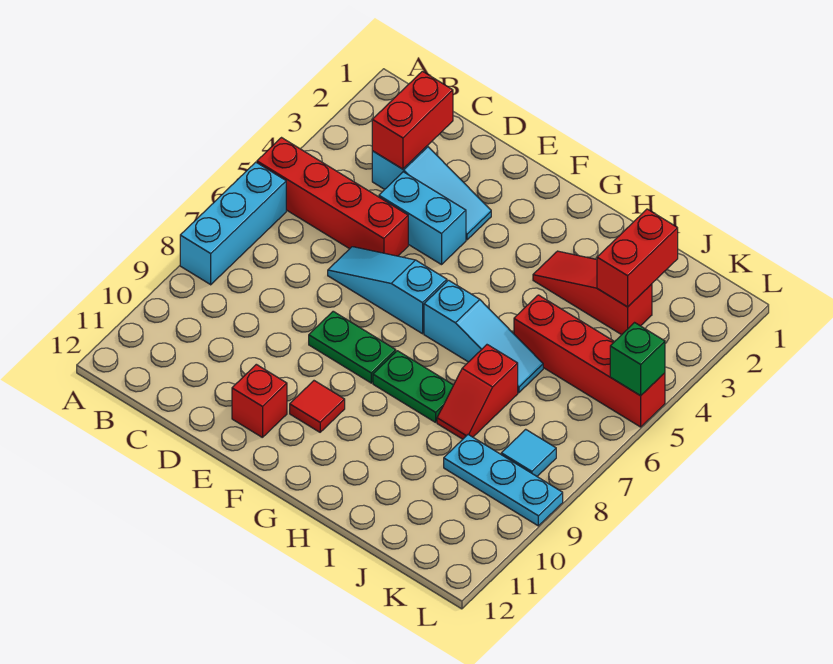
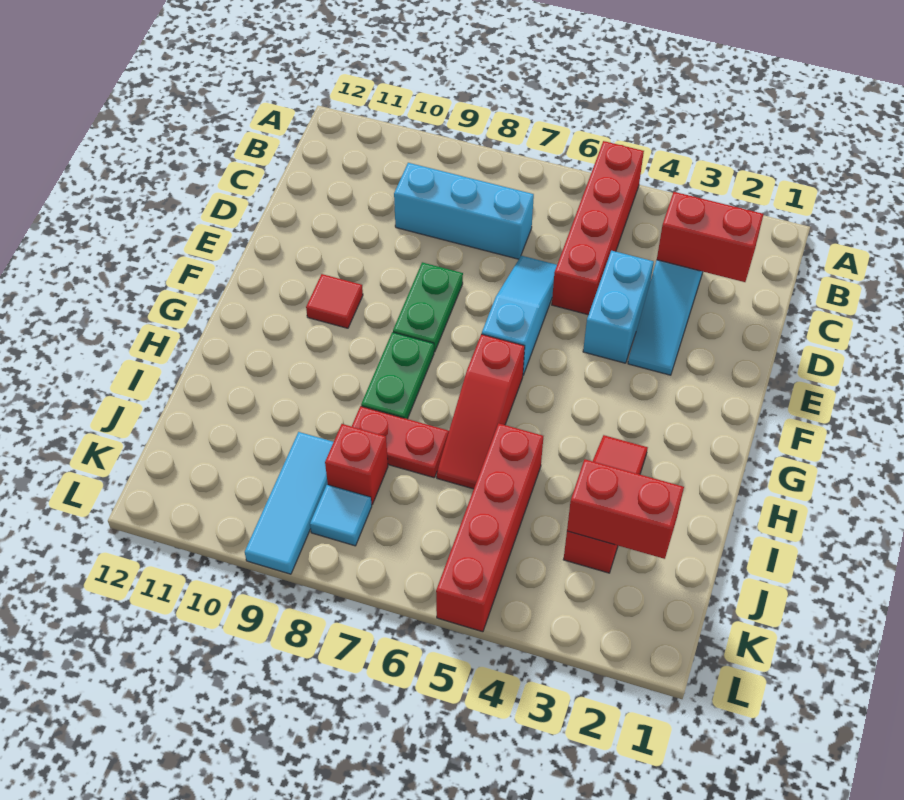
cyan brick A6:A8 level 1 -> cyan brick C7:C9 level 1
red brick E11 level 1 -> red brick J8 level 1
cyan slope G6:I6 level 1 top G -> red slope G6:I6 level 1 top G
red slope I7:I8 level 1 top 7 -> red plate I7:I8 level 1
cyan plate J9:L9 level 1 -> cyan tile J9:L9 level 1
green brick L5 level 2 -> none

